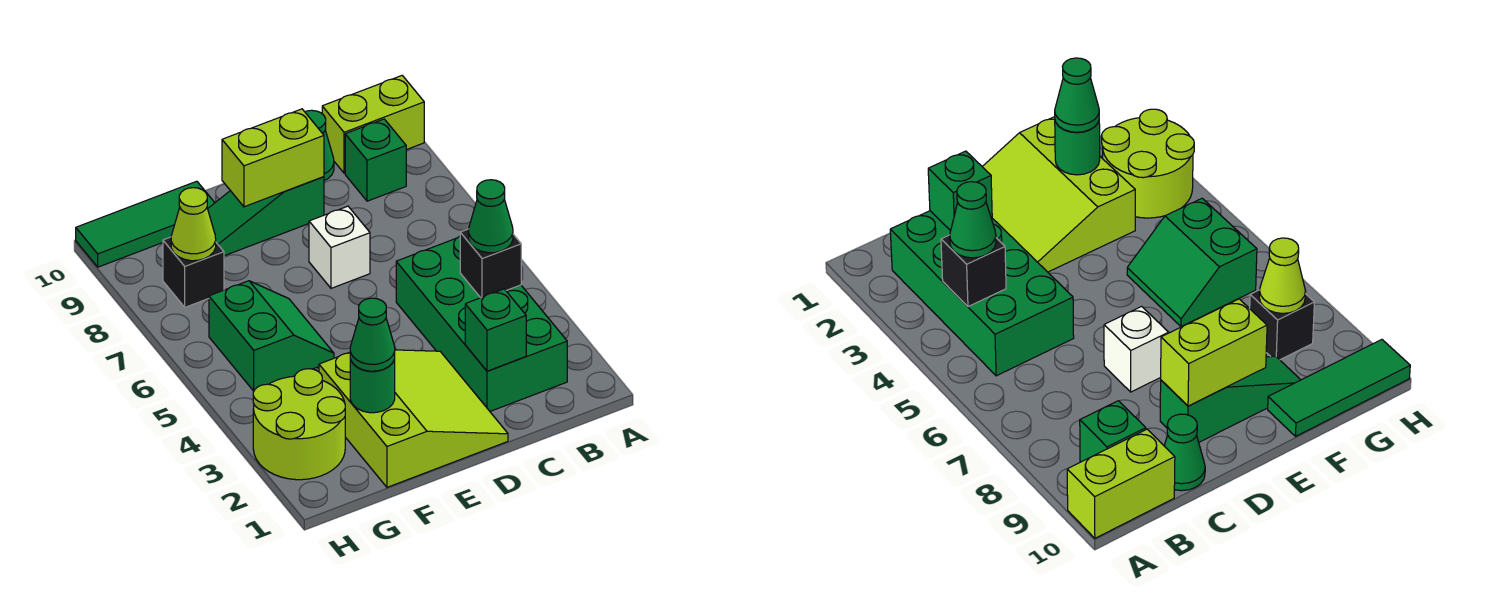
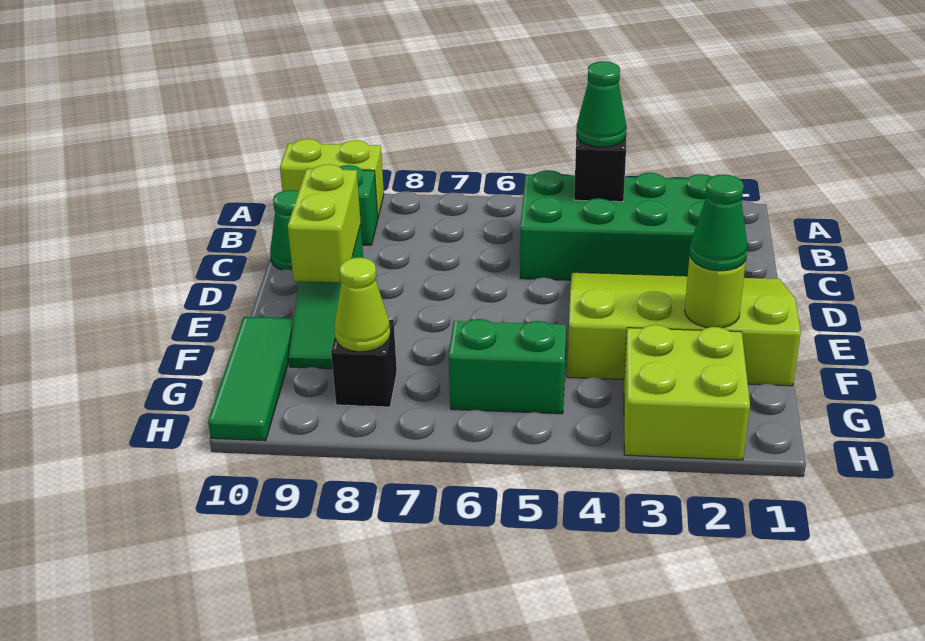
lime brick A10:B10 level 1 -> lime brick A9:A10 level 1
green brick C2 level 2 -> none
lime slope D1:F3 level 1 top F -> lime slope D1:F4 level 1 top F
white brick D7 level 1 -> none
green round brick F2 level 2 -> lime round brick F2 level 2
lime round brick G2:H3 level 1 -> lime brick G2:H3 level 1

